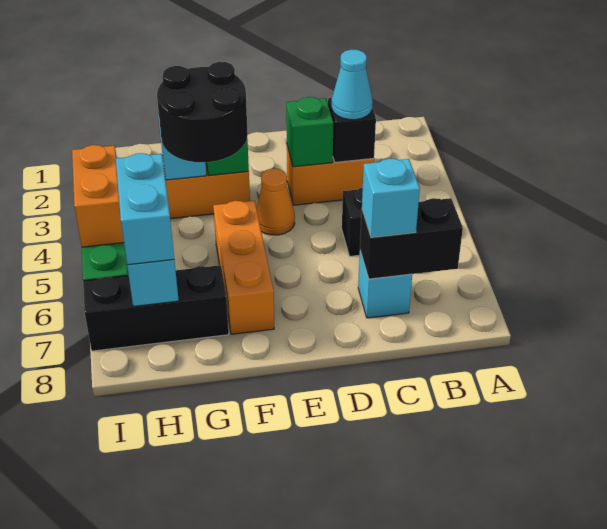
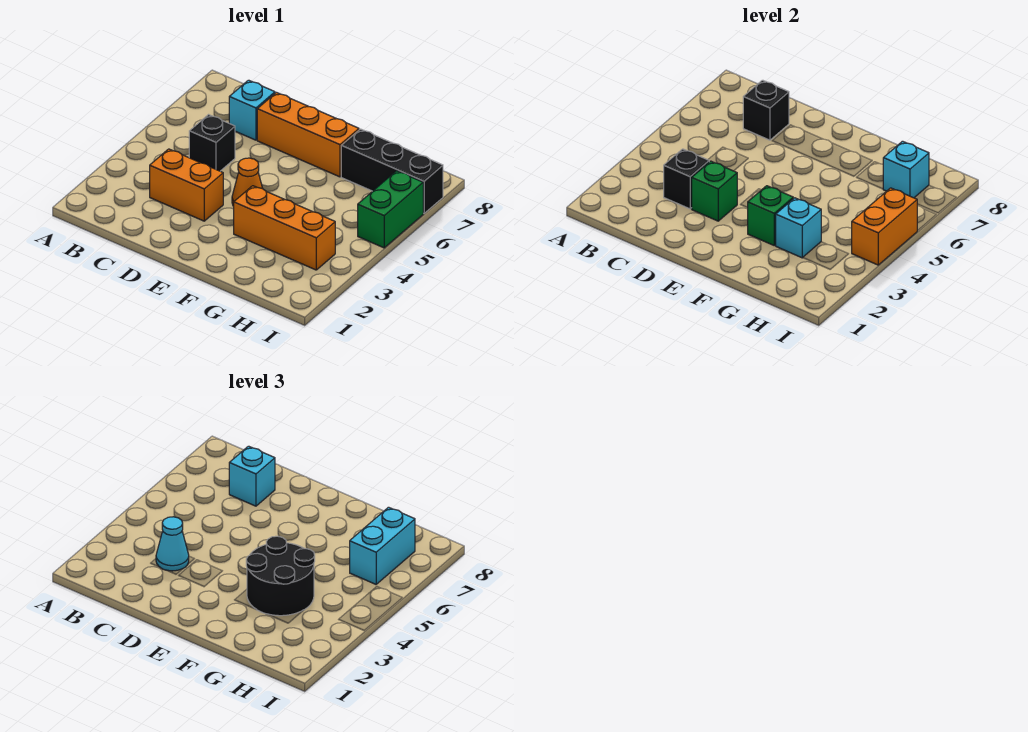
black brick B7:C7 level 2 -> black brick C7 level 2
orange brick F5:F7 level 1 -> orange brick D7:F7 level 1

